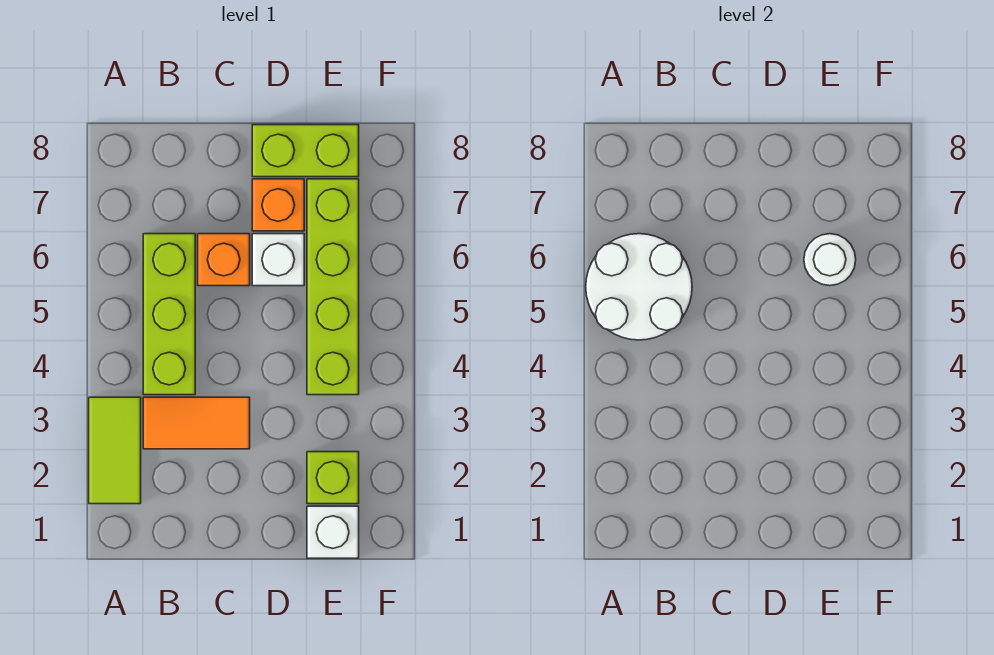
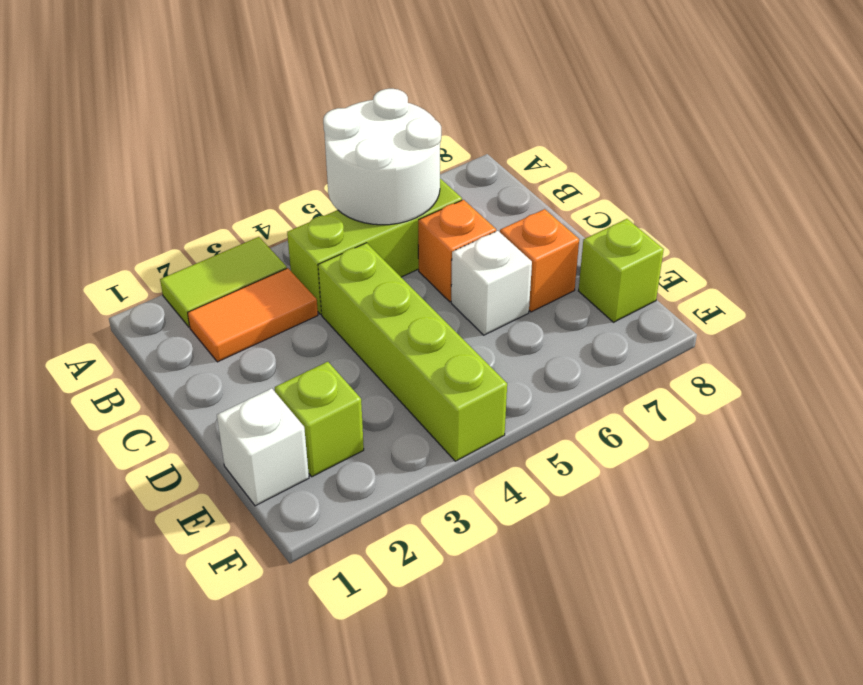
orange tile B3:C3 level 1 -> orange tile B2:B3 level 1
lime brick D8:E8 level 1 -> lime brick E8 level 1
lime brick E4:E7 level 1 -> lime brick C4:F4 level 1
white round brick E6 level 2 -> none

